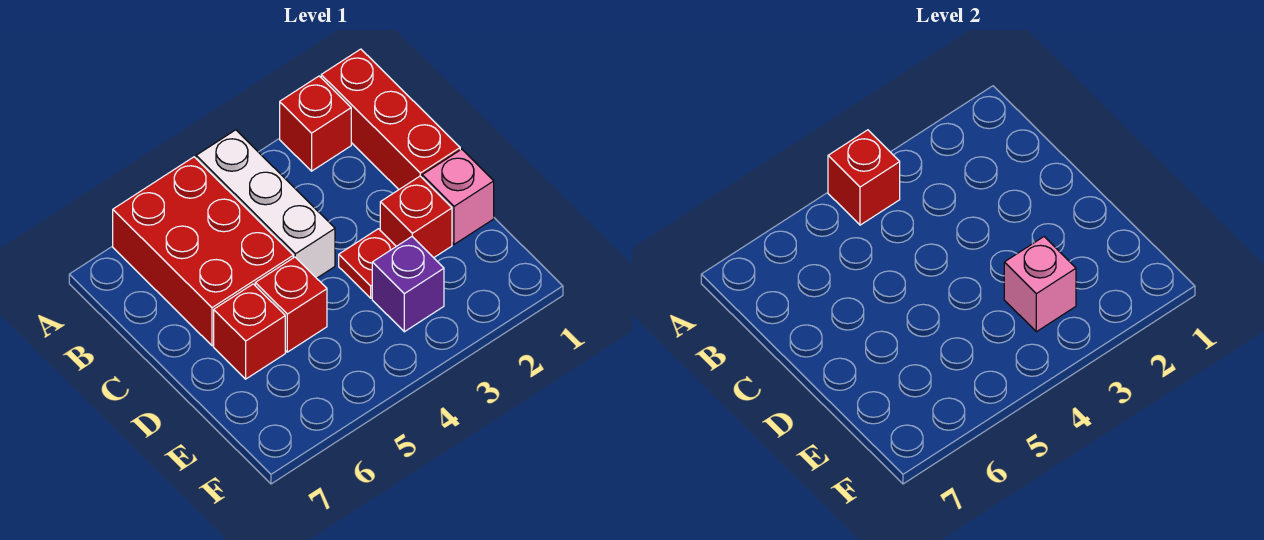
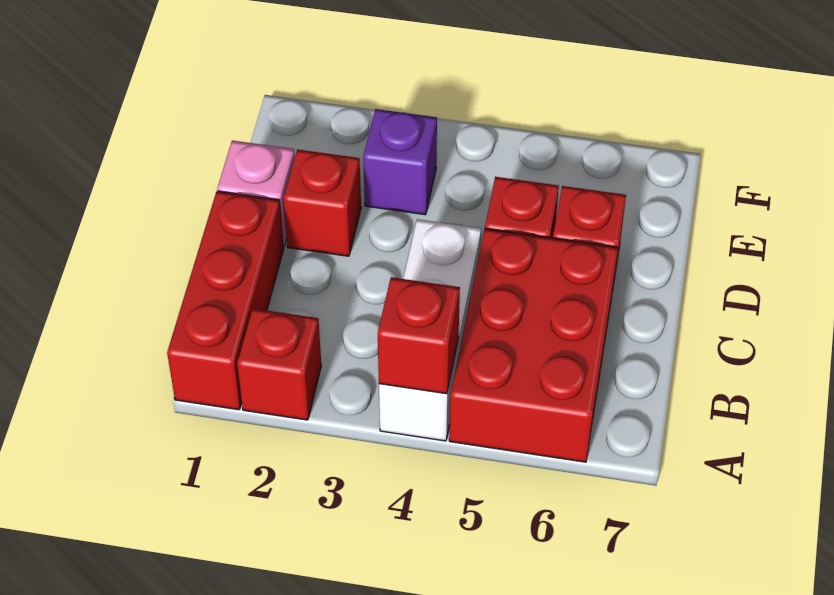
red plate D3 level 1 -> none
pink brick E3 level 2 -> none

